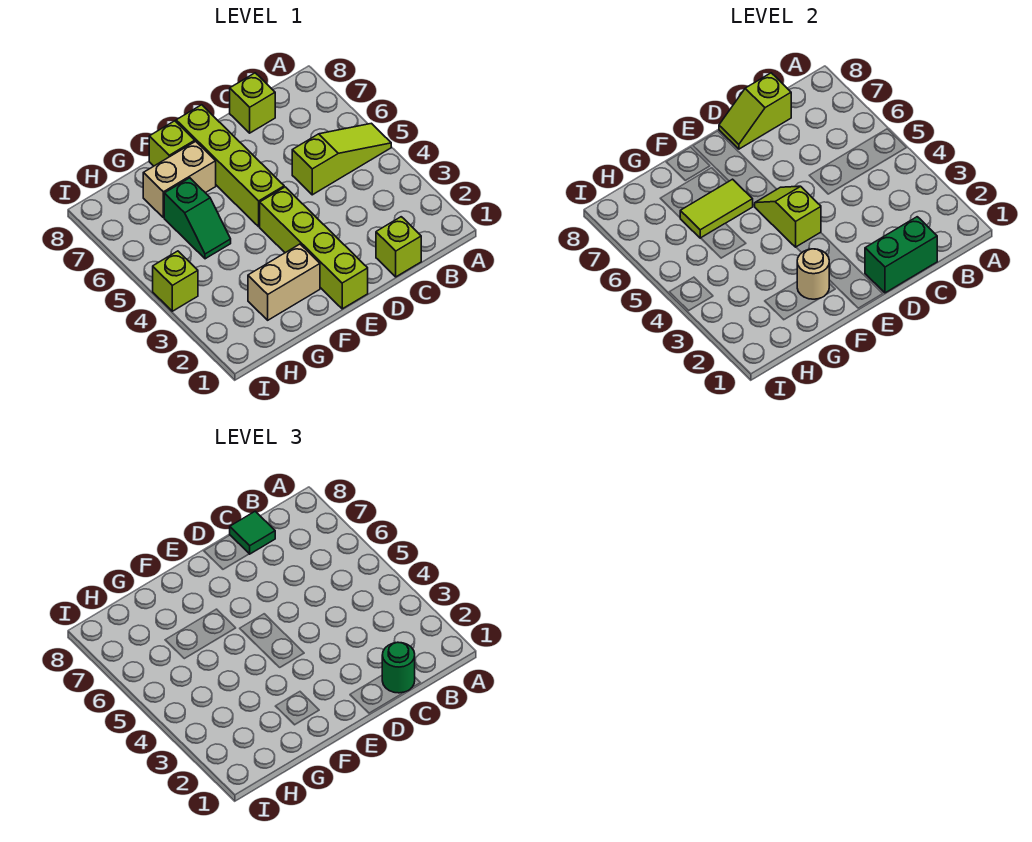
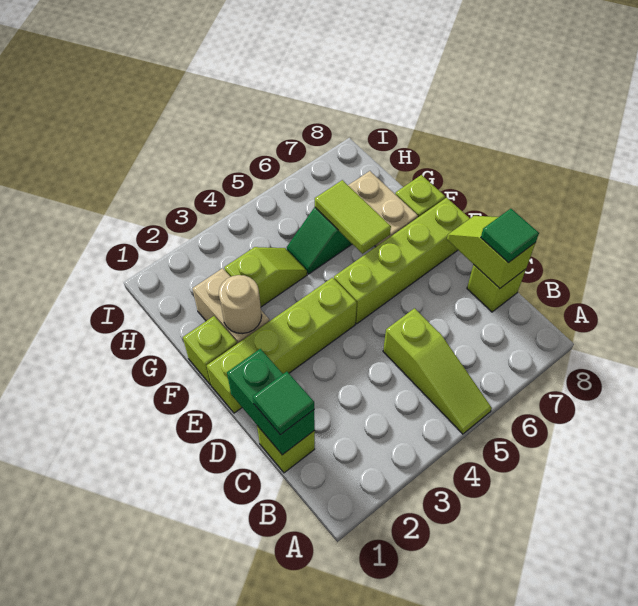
green round brick C1 level 3 -> green tile C1 level 3
lime slope E4:E5 level 2 top 4 -> lime slope G3:G4 level 1 top 3
lime brick I4 level 1 -> lime brick F1 level 1

